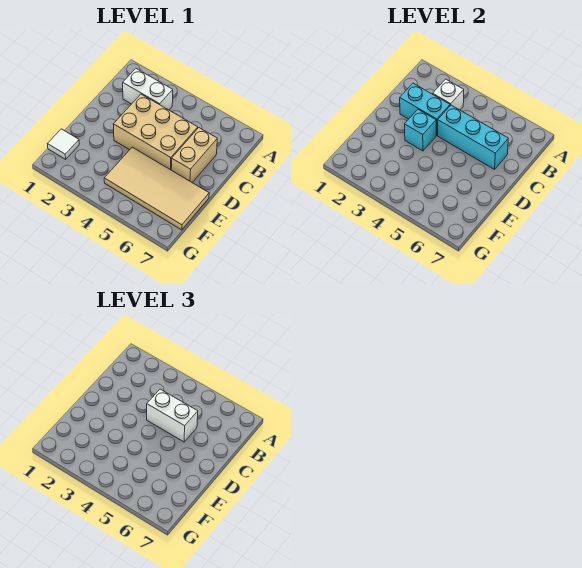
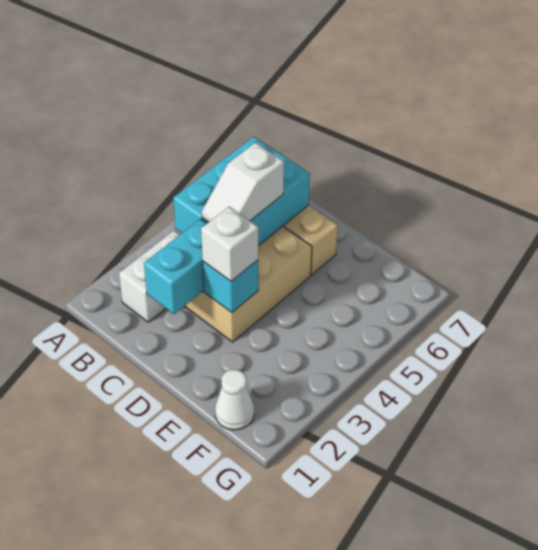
white brick B3 level 2 -> white brick D3 level 3
cyan brick C4:C6 level 2 -> cyan brick B4:C6 level 2
white brick C4:C5 level 3 -> white slope C4:C5 level 3 top 5
tan tile E4:F7 level 1 -> none
white tile F1 level 1 -> white cone F1 level 1

